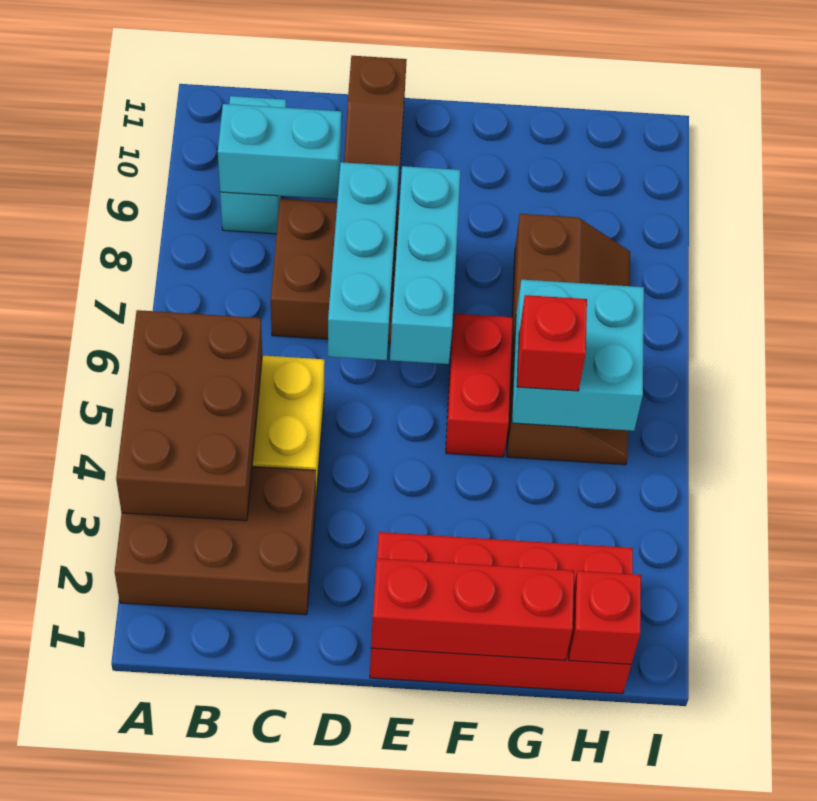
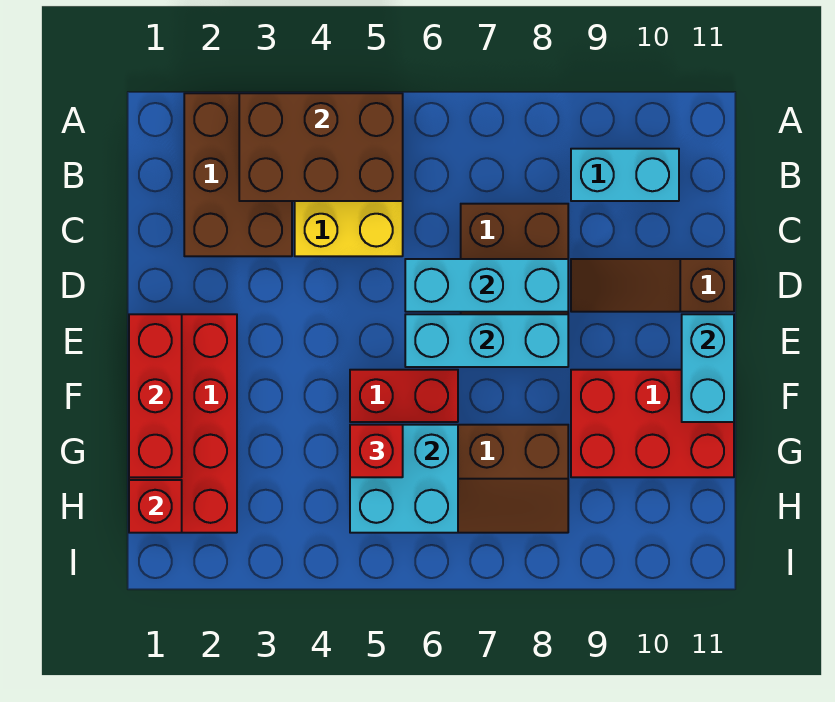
cyan brick B9:C9 level 2 -> cyan brick E11:F11 level 2
none -> red brick F9:G11 level 1

